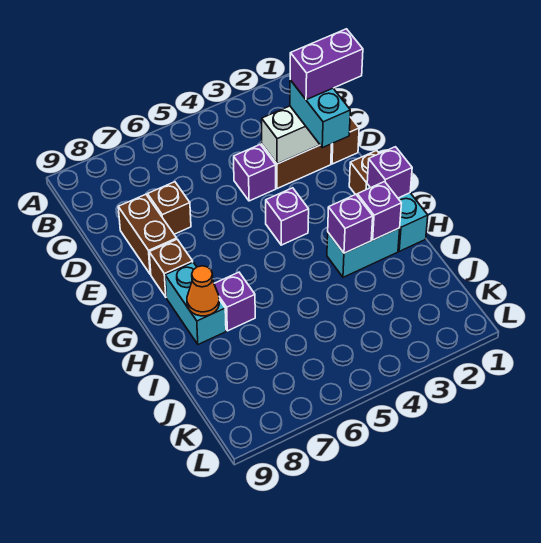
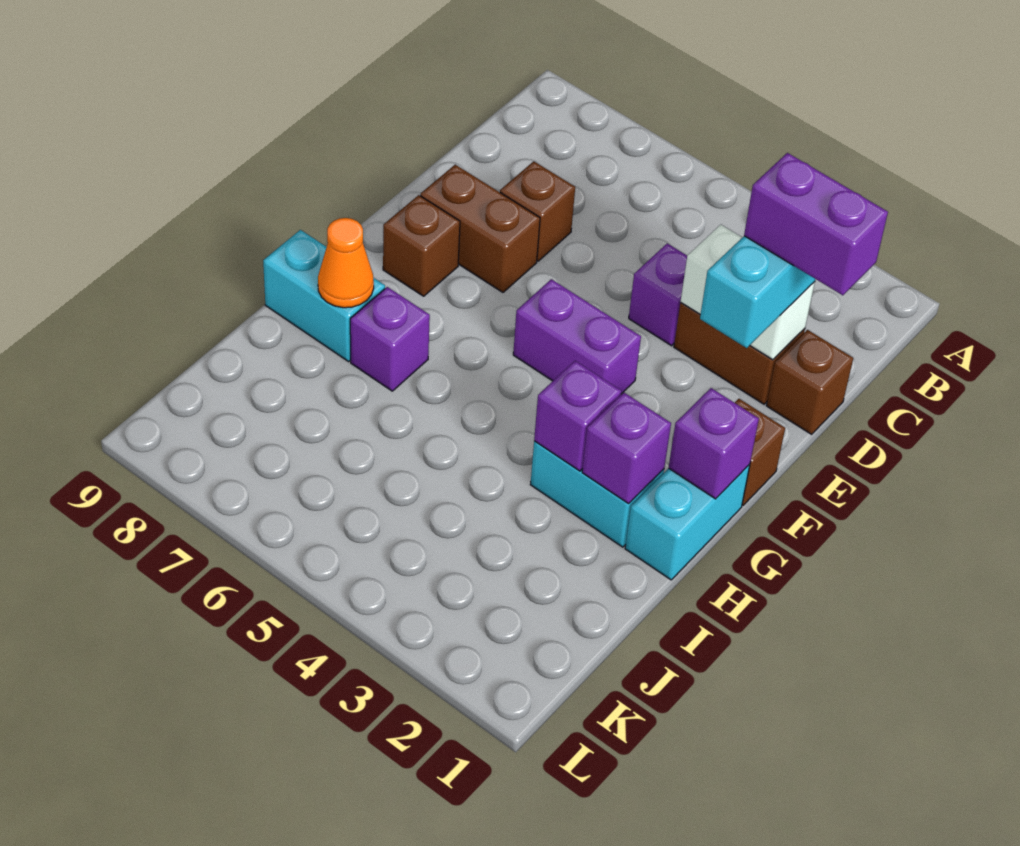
brown brick D8:E8 level 1 -> brown brick E7:E8 level 1
purple brick F4 level 1 -> purple brick F4:F5 level 1
cyan brick G8:H8 level 1 -> cyan brick H8:H9 level 1

